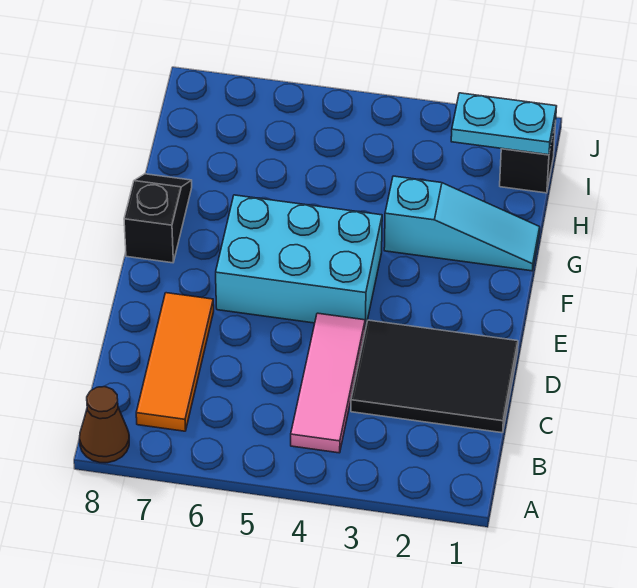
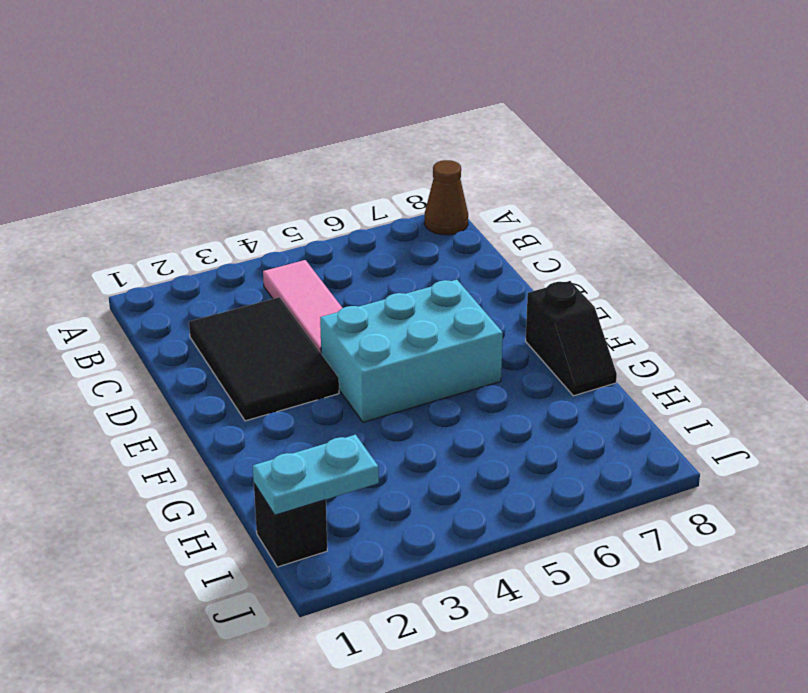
orange tile B7:D7 level 1 -> none
black tile C1:D3 level 1 -> black tile C2:E3 level 1
cyan slope G1:G3 level 1 top 3 -> none

